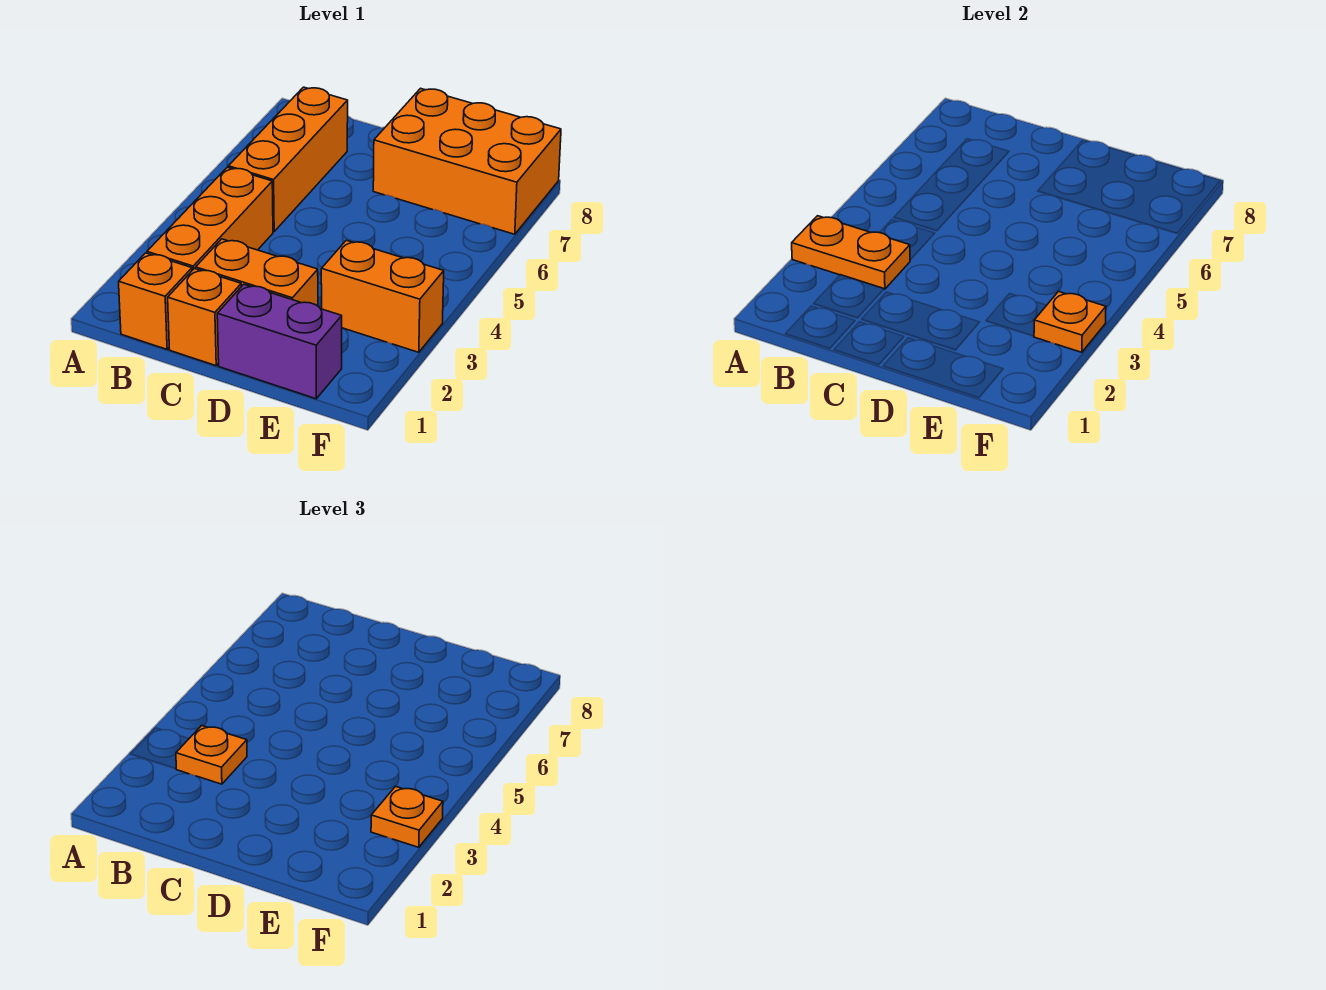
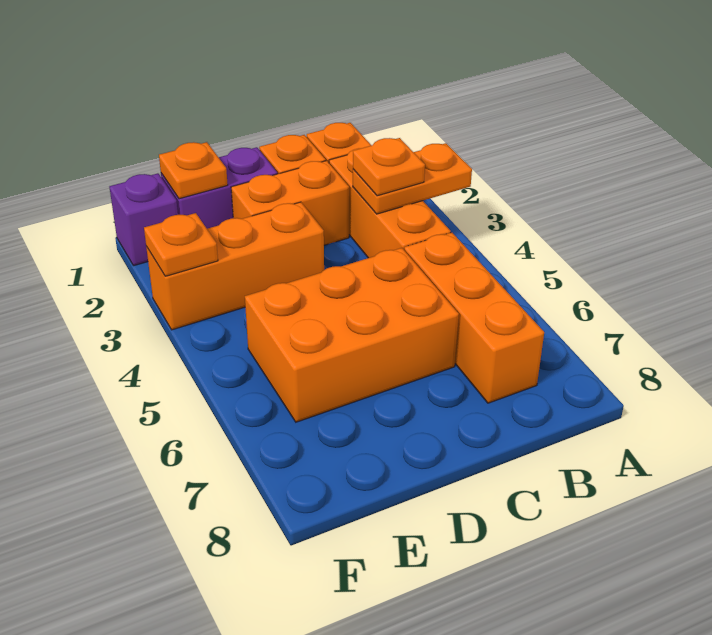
orange brick D7:F8 level 1 -> orange brick C5:E6 level 1
orange brick E3:F3 level 1 -> orange brick D3:F3 level 1
none -> purple brick F1 level 1
orange plate F3 level 3 -> orange plate E1 level 2

